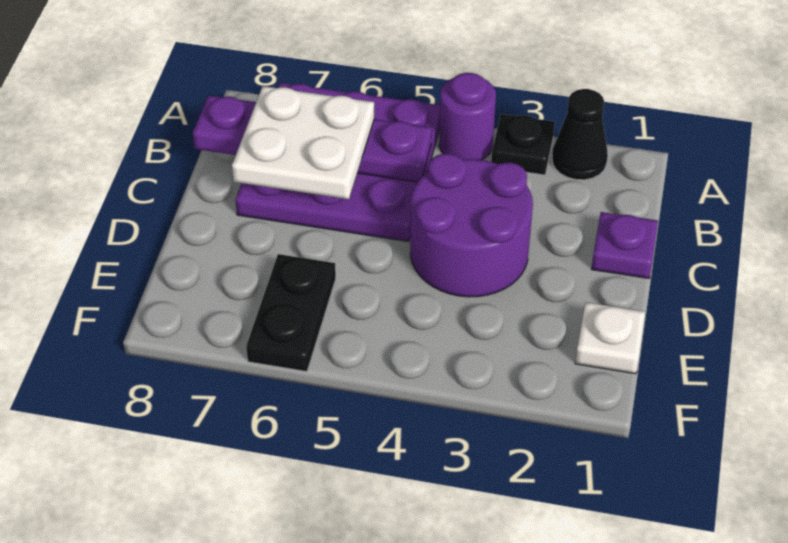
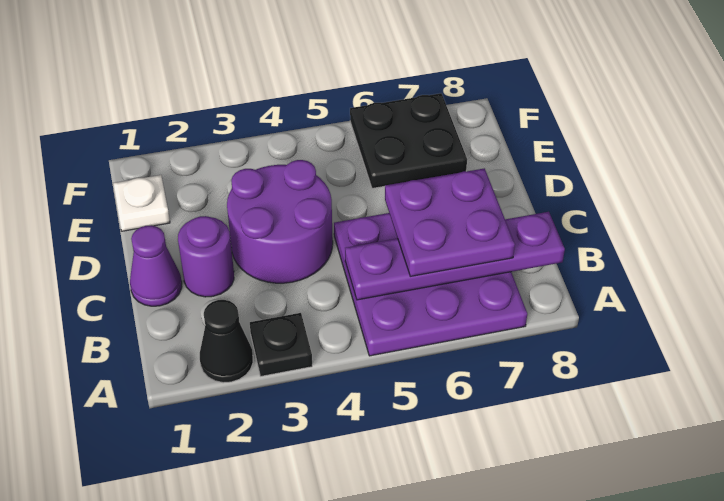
purple round brick A4 level 1 -> purple round brick C2 level 1
white plate B6:C7 level 3 -> purple plate B6:C7 level 3
purple plate C1 level 1 -> purple cone C1 level 1
black plate E6:F6 level 1 -> black plate E6:F7 level 1

